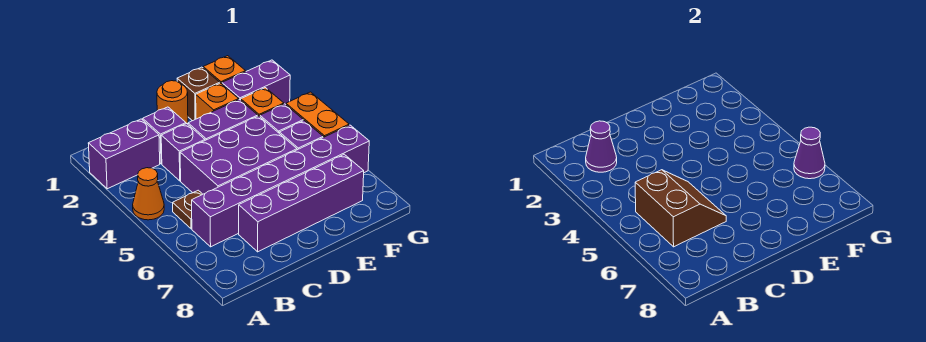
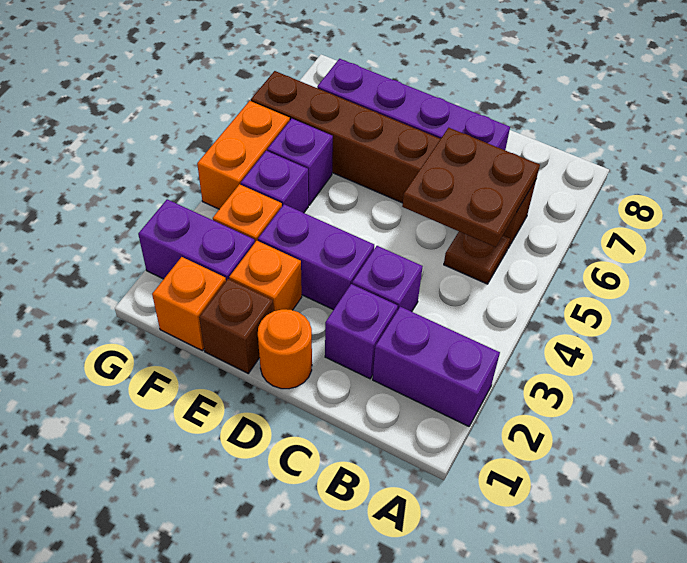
orange cone A4 level 1 -> none
purple cone B2 level 2 -> none
brown slope B5:C6 level 2 top B -> brown plate B5:C6 level 2
purple brick B6:G6 level 1 -> brown brick B6:G6 level 1
purple brick C4:E5 level 1 -> none
purple cone G6 level 2 -> none

